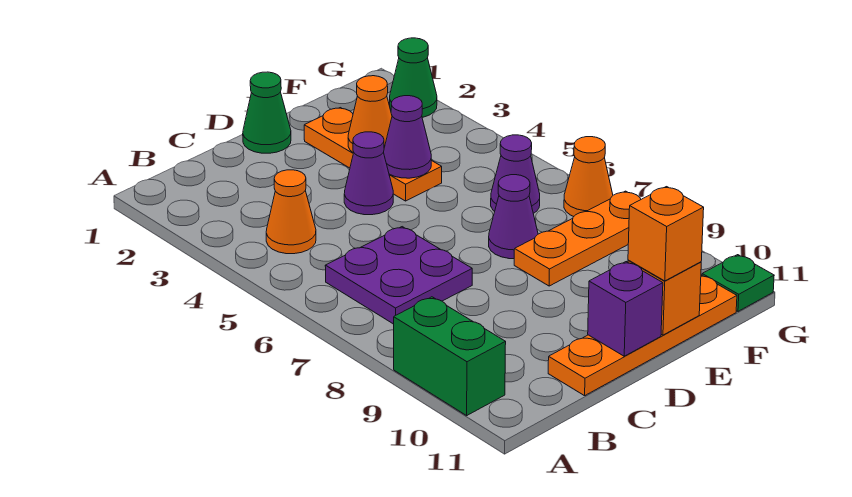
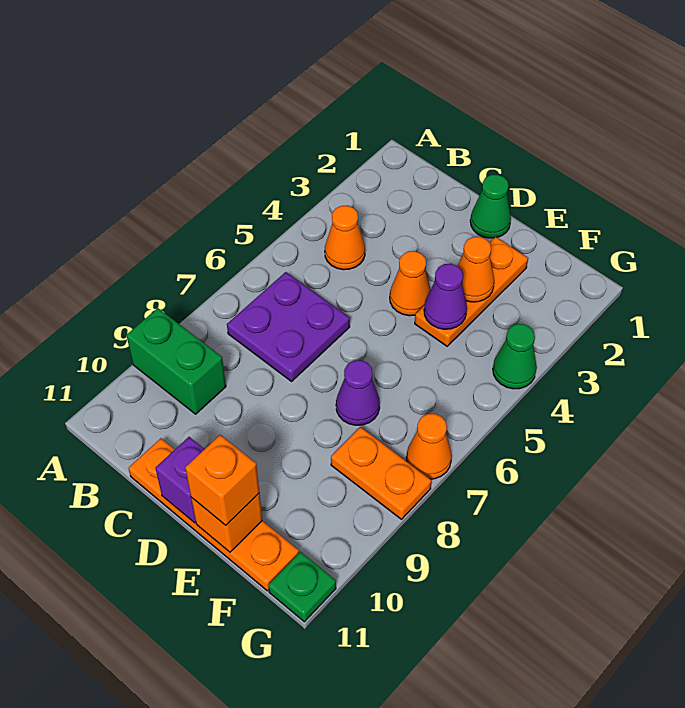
green brick A9:A10 level 1 -> green brick A9:B9 level 1
purple cone D4 level 1 -> orange cone D4 level 1
orange plate E8:G8 level 1 -> orange plate F8:G8 level 1
purple cone F6 level 1 -> none
green cone G2 level 1 -> green cone G4 level 1

